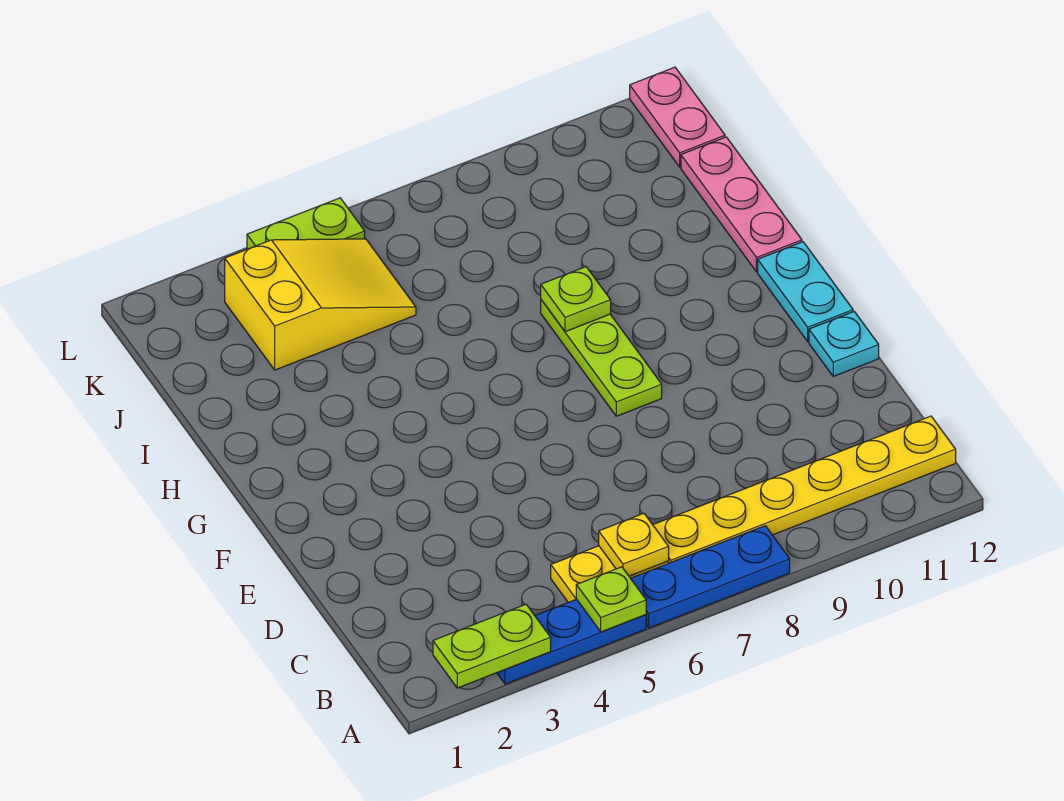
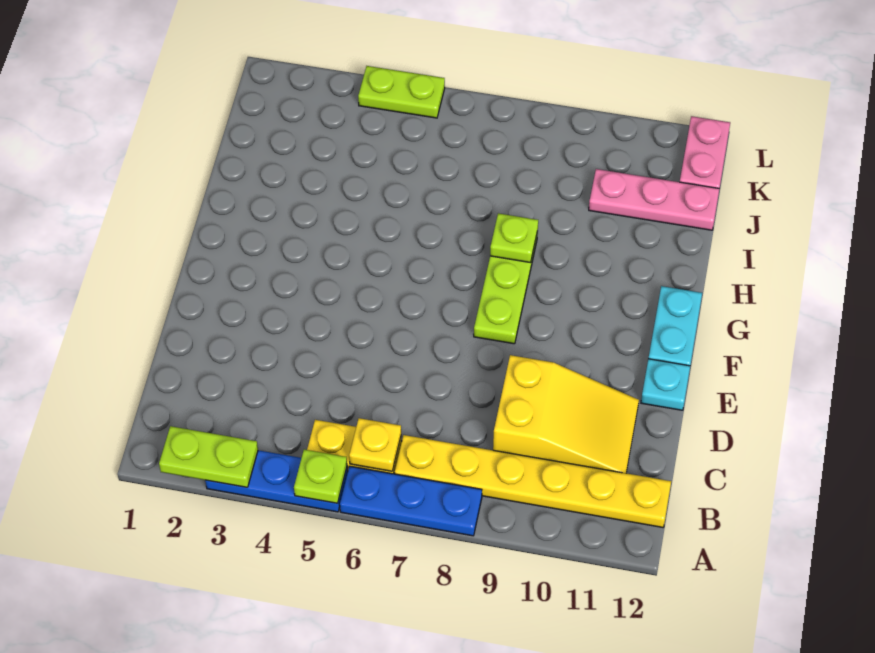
pink plate H12:J12 level 1 -> pink plate J10:J12 level 1
yellow slope J3:K5 level 1 top 3 -> yellow slope C9:D11 level 1 top 9

